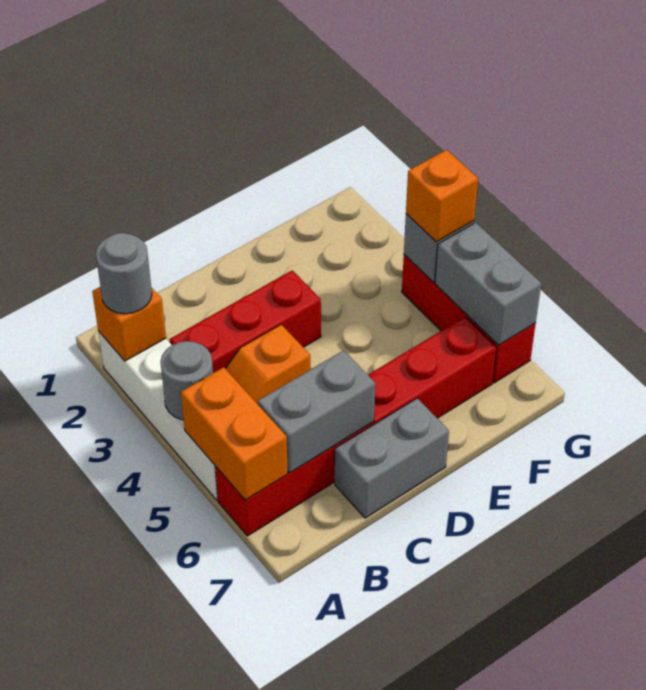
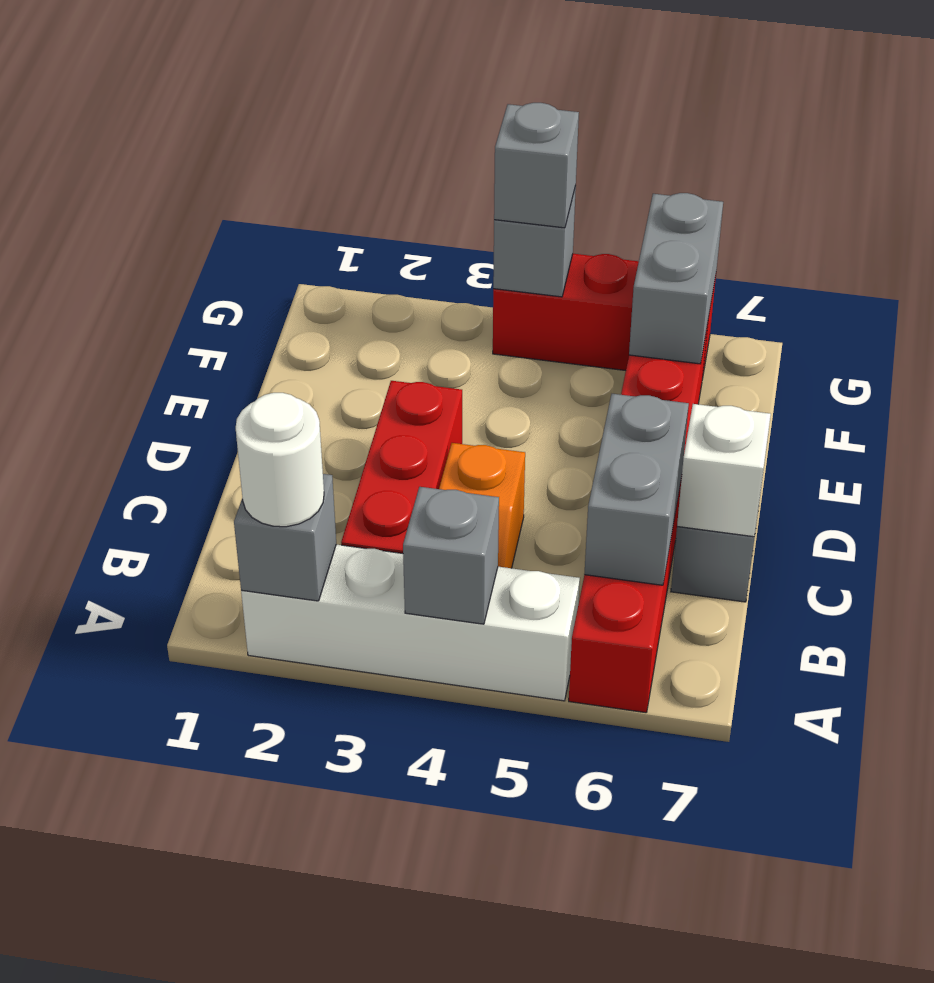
orange brick A2 level 2 -> grey brick A2 level 2
grey round brick A2 level 3 -> white round brick A2 level 3
grey round brick A4 level 2 -> grey brick A4 level 2
orange brick A5:A6 level 2 -> none
none -> white brick C7 level 2
orange brick G4 level 3 -> grey brick G4 level 3
grey brick G5:G6 level 2 -> grey brick F6:G6 level 2

